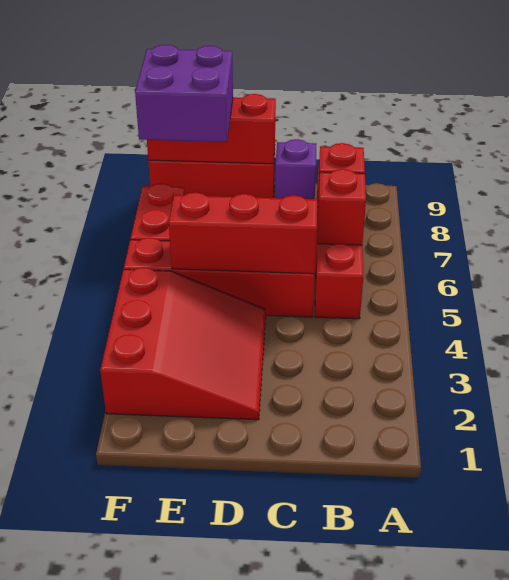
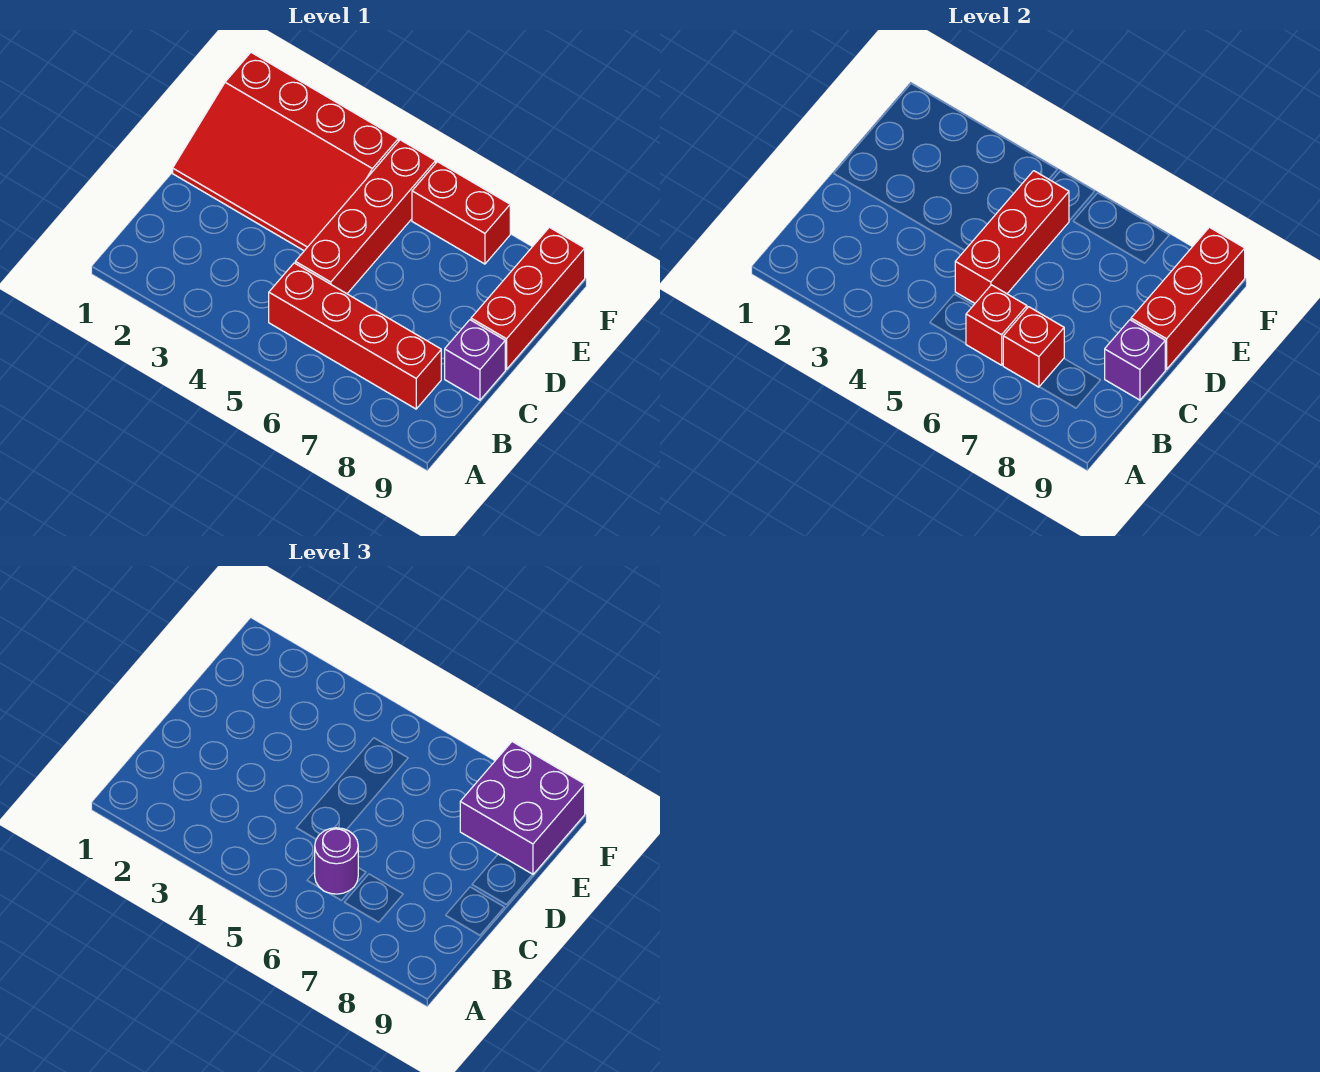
none -> purple round brick B6 level 3
none -> purple brick C9 level 2
red slope D2:F4 level 1 top F -> red slope D1:F4 level 1 top F

